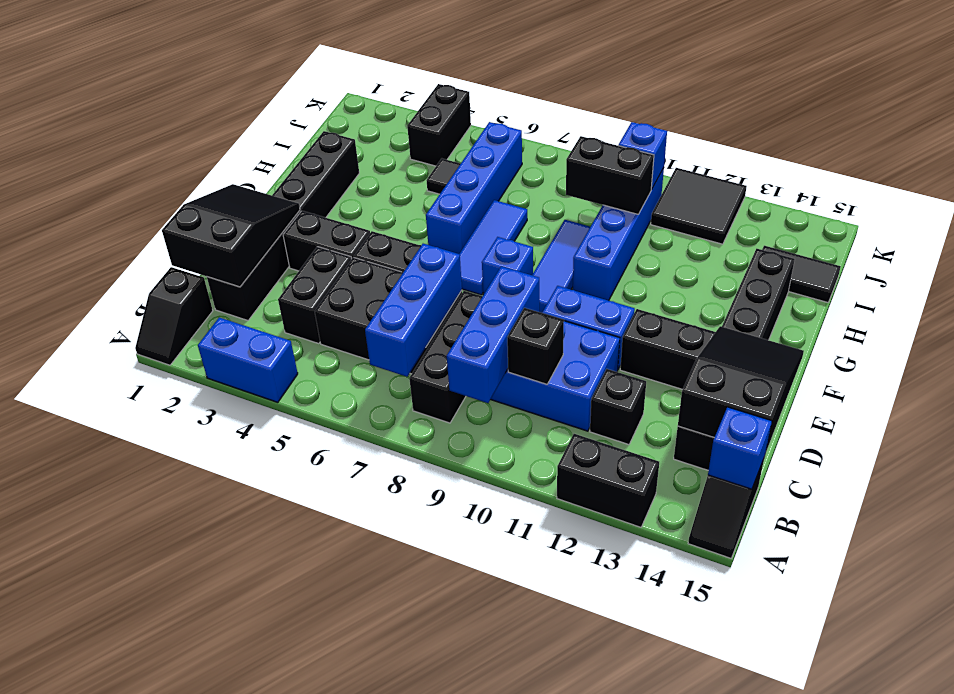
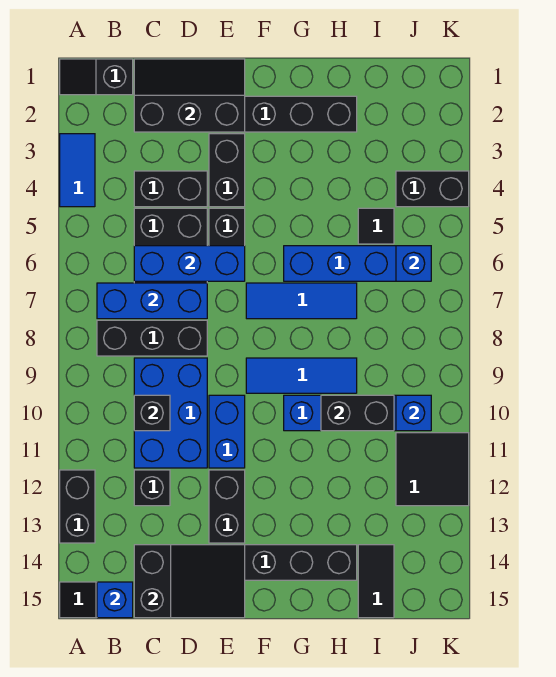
blue brick A3:A4 level 1 -> blue tile A3:A4 level 1
blue brick B9:D9 level 2 -> blue brick C6:E6 level 2
black slope C1:E2 level 2 top C -> black slope C1:E2 level 2 top 2
blue brick F8 level 1 -> blue brick J6 level 2
black brick I9:I10 level 2 -> black brick H10:I10 level 2

